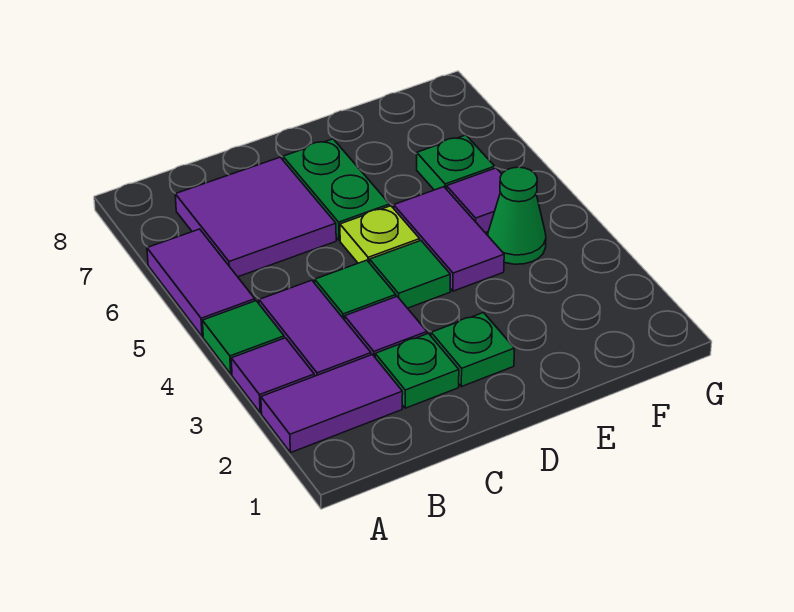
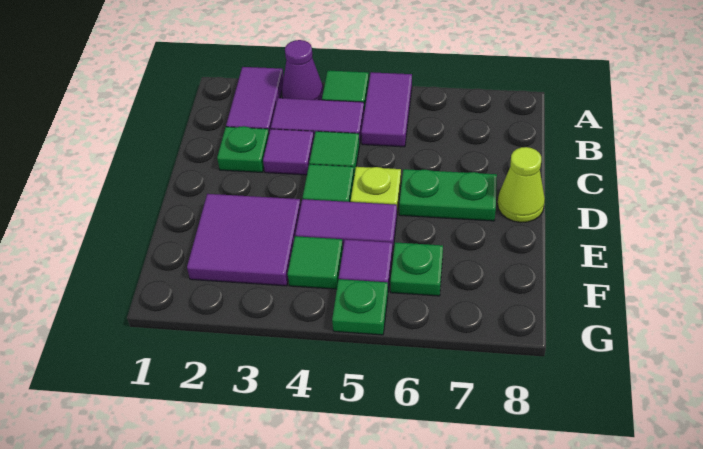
purple tile A3 level 1 -> purple cone A3 level 1
purple tile A5:A6 level 1 -> purple tile A5:B5 level 1
purple tile B6:C7 level 1 -> purple tile E2:F3 level 1
green plate D2 level 1 -> green plate G5 level 1
none -> lime cone D8 level 1
green cone F4 level 1 -> green tile F4 level 1

